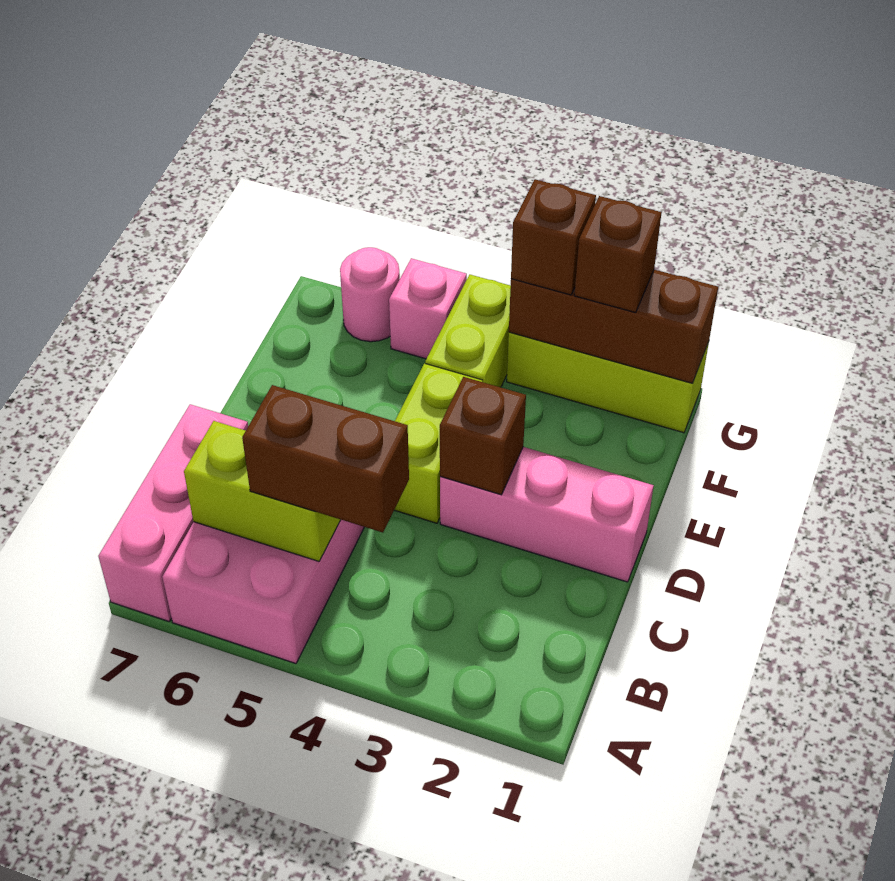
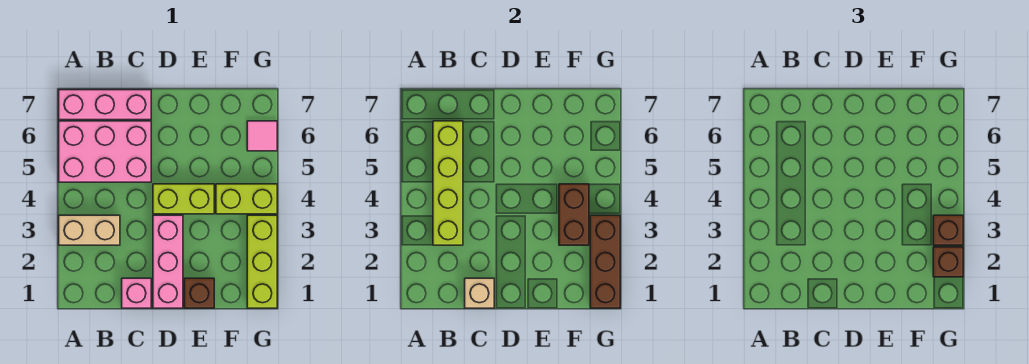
none -> tan brick A3:B3 level 1
brown brick B4:B5 level 3 -> brown brick F3:F4 level 2
lime brick B5:B6 level 2 -> lime brick B3:B6 level 2
none -> tan brick C1 level 2
brown brick D3 level 2 -> brown brick E1 level 1
pink brick G5 level 1 -> pink brick C1 level 1
pink round brick G6 level 1 -> pink tile G6 level 1

